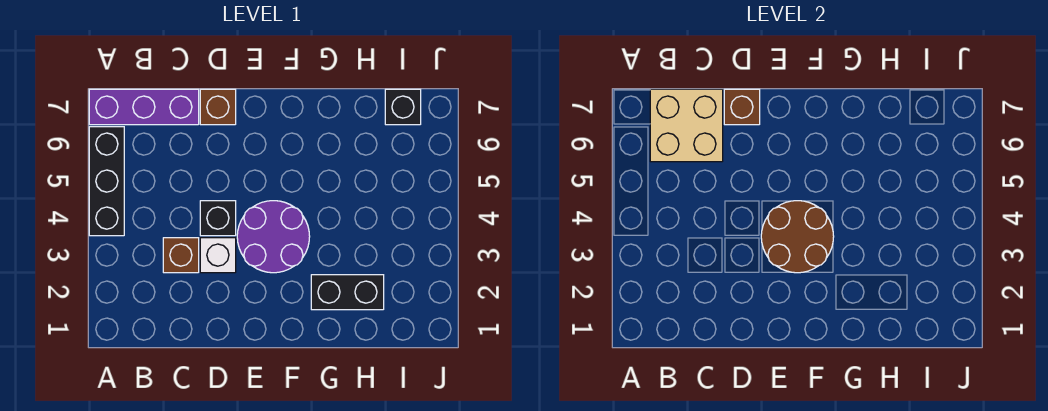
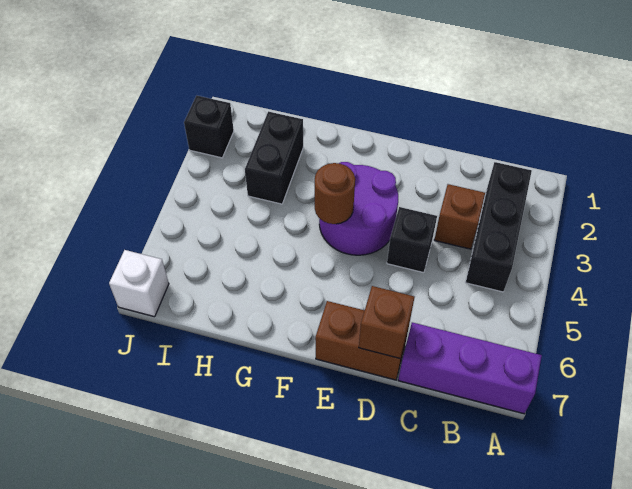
black brick A4:A6 level 1 -> black brick B2:B4 level 1
tan brick B6:C7 level 2 -> none
white brick D3 level 1 -> white brick J7 level 1
brown brick D7 level 1 -> brown brick D7:E7 level 1
brown round brick E3:F4 level 2 -> brown round brick F4 level 2
black brick G2:H2 level 1 -> black brick H2:H3 level 1
black brick I7 level 1 -> black brick J2 level 1

